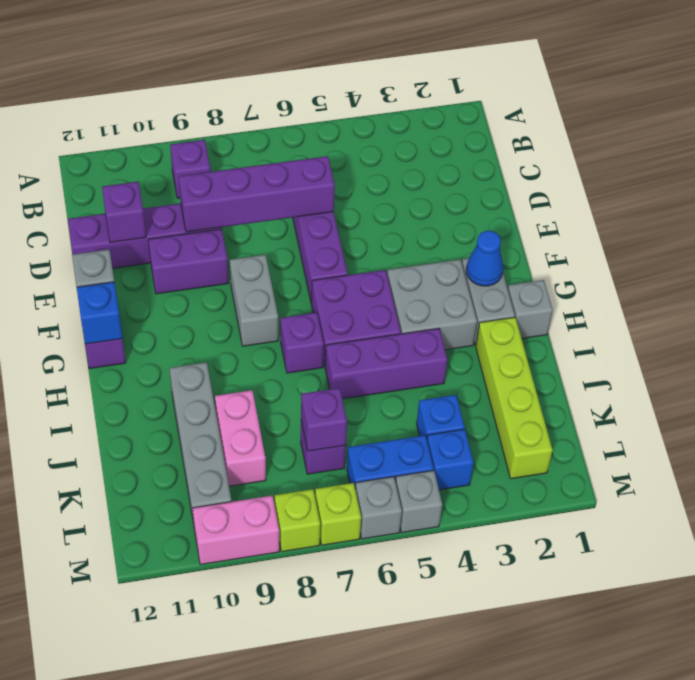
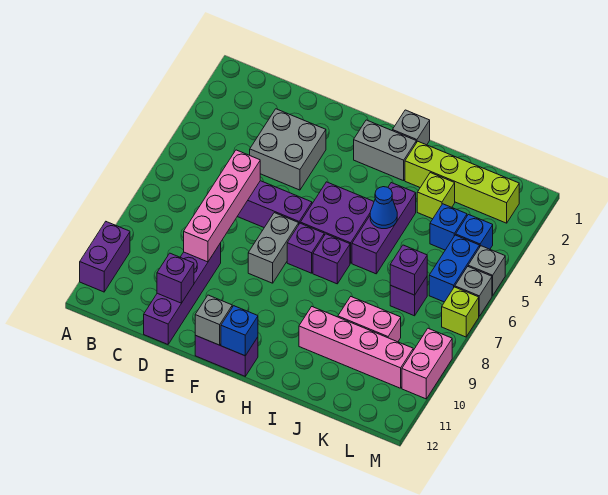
purple brick B9 level 1 -> purple brick G7 level 1
purple brick D6:D9 level 2 -> pink brick D6:D9 level 2
purple brick E9:E10 level 1 -> purple brick A10:A11 level 1
grey brick F8:G8 level 1 -> grey brick F7:F8 level 1
blue cone G2 level 2 -> blue cone I5 level 2
grey brick G3:H4 level 1 -> grey brick D3:E4 level 1
grey brick I10:L10 level 1 -> pink brick I10:L10 level 1
lime brick M8 level 1 -> lime brick J3 level 1

